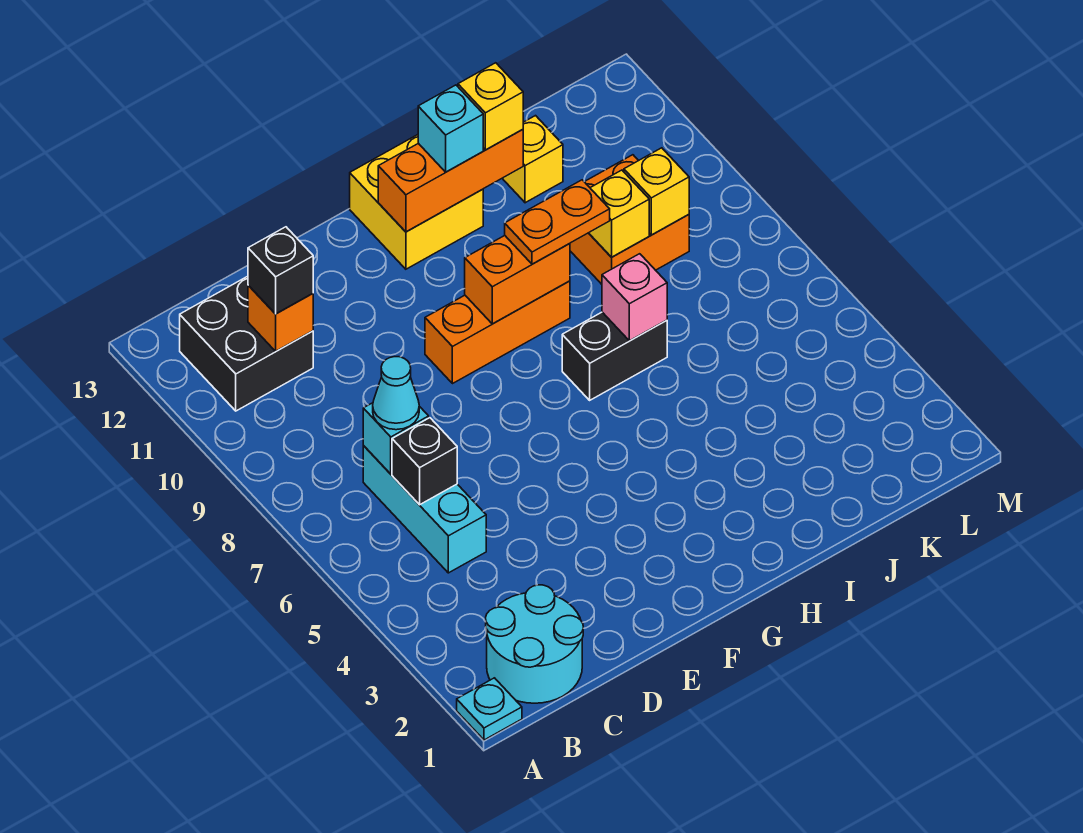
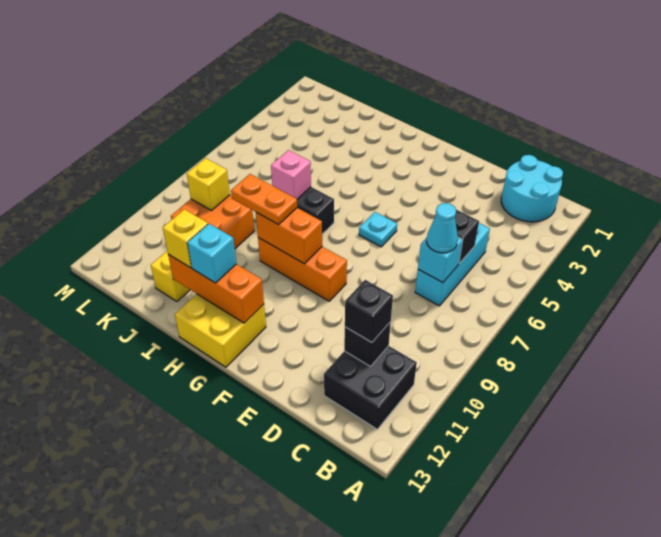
cyan plate A1 level 1 -> cyan plate F6 level 1
orange brick C11 level 2 -> black brick C11 level 2
yellow brick J9 level 2 -> none

